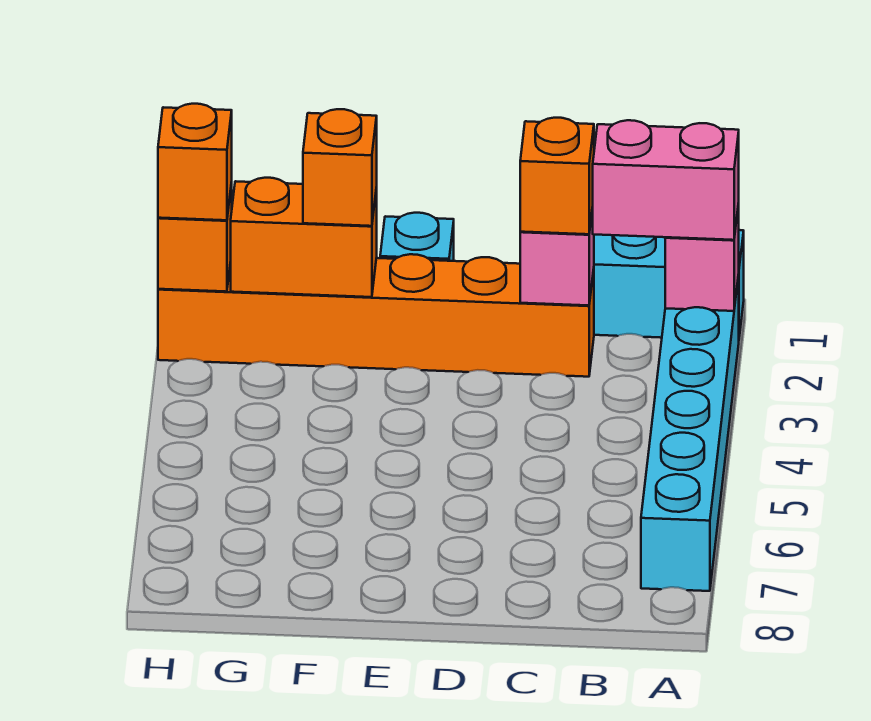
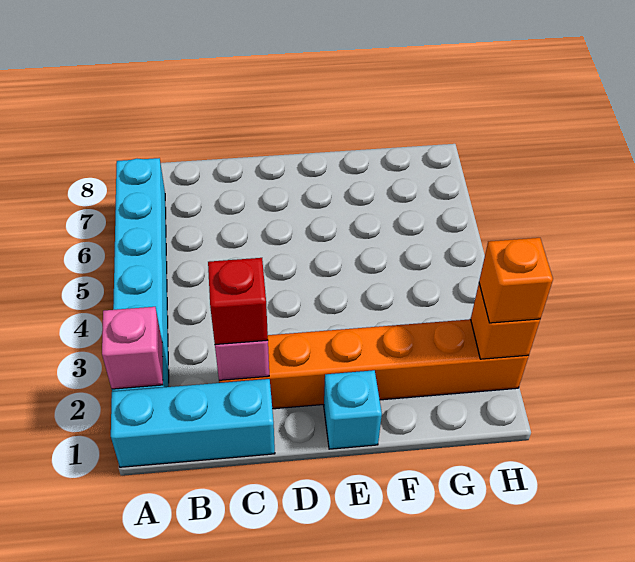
pink brick A2:B2 level 3 -> none
orange brick C2 level 3 -> red brick C2 level 3
orange brick F2:G2 level 2 -> none
orange brick F2 level 3 -> none

